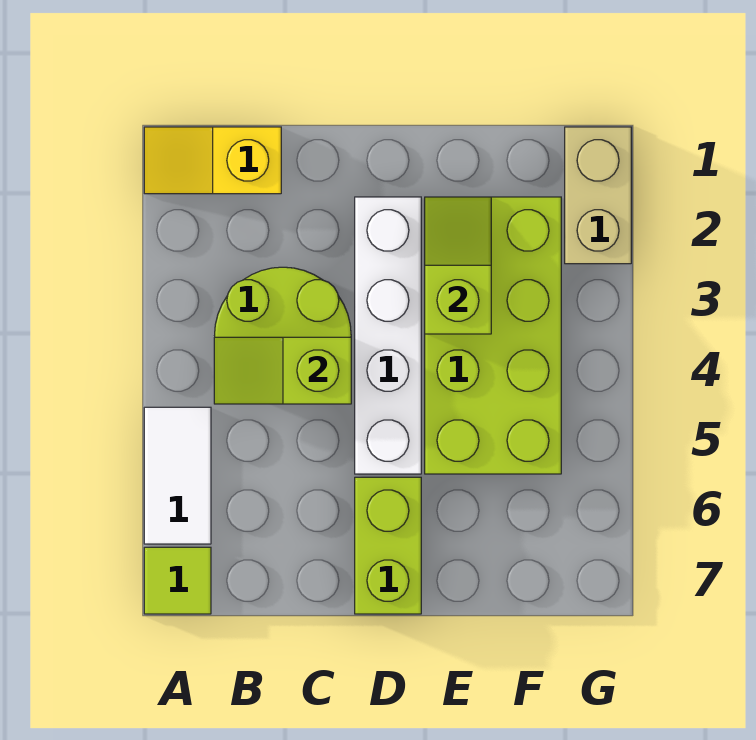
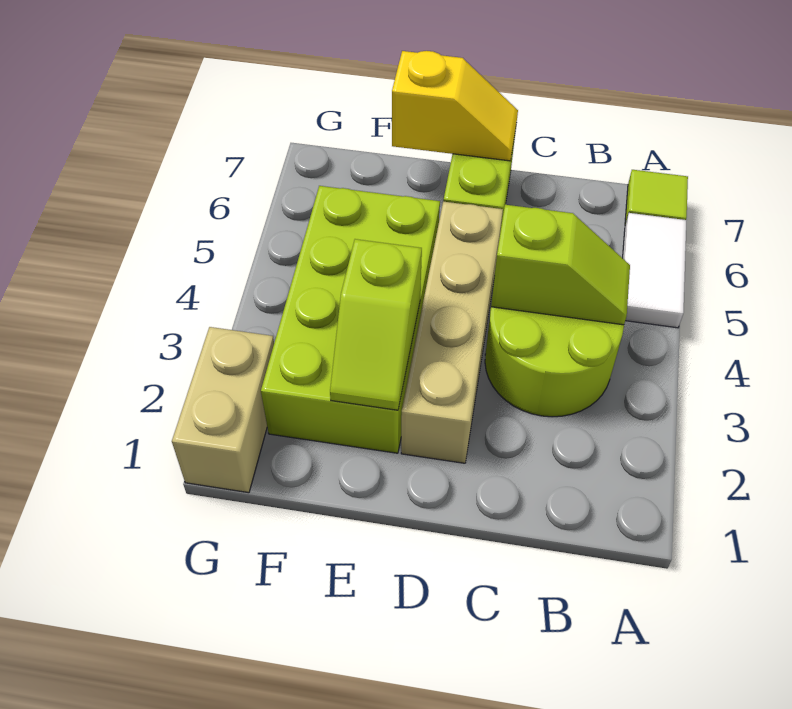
yellow slope A1:B1 level 1 top B -> yellow slope D7:E7 level 2 top E
white brick D2:D5 level 1 -> tan brick D2:D5 level 1

